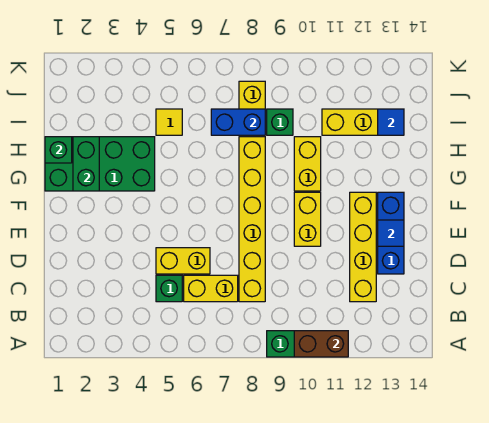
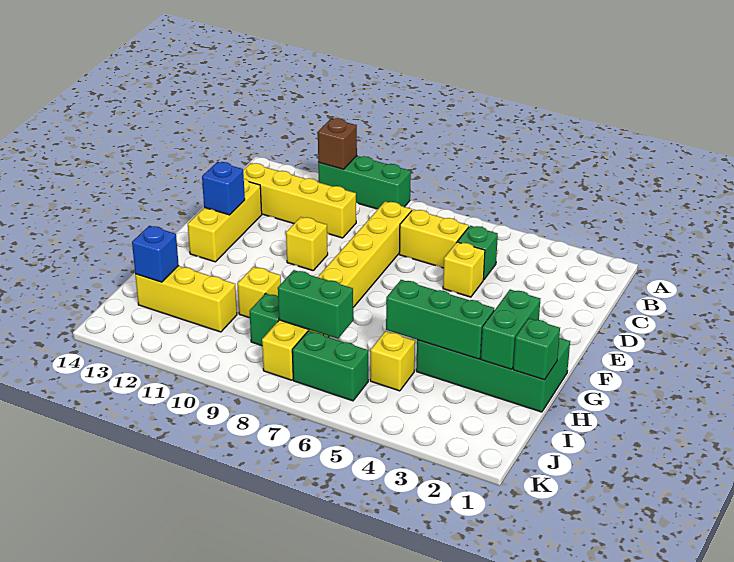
brown brick A10:A11 level 2 -> brown brick A11 level 2
yellow brick C12:F12 level 1 -> yellow brick C10:C13 level 1
yellow brick D5:D6 level 1 -> yellow brick D5 level 1
blue brick D13:F13 level 1 -> yellow brick D13:F13 level 1
yellow brick E10:F10 level 1 -> yellow brick E10 level 1
blue tile E13 level 2 -> blue brick E13 level 2
yellow brick G10:H10 level 1 -> yellow brick H10 level 1
none -> green brick H3:H5 level 2
yellow tile I5 level 1 -> yellow brick I5 level 1
blue brick I7:I8 level 2 -> green brick I7:I8 level 2
blue tile I13 level 2 -> blue brick I13 level 2
none -> green brick J6:J7 level 1

